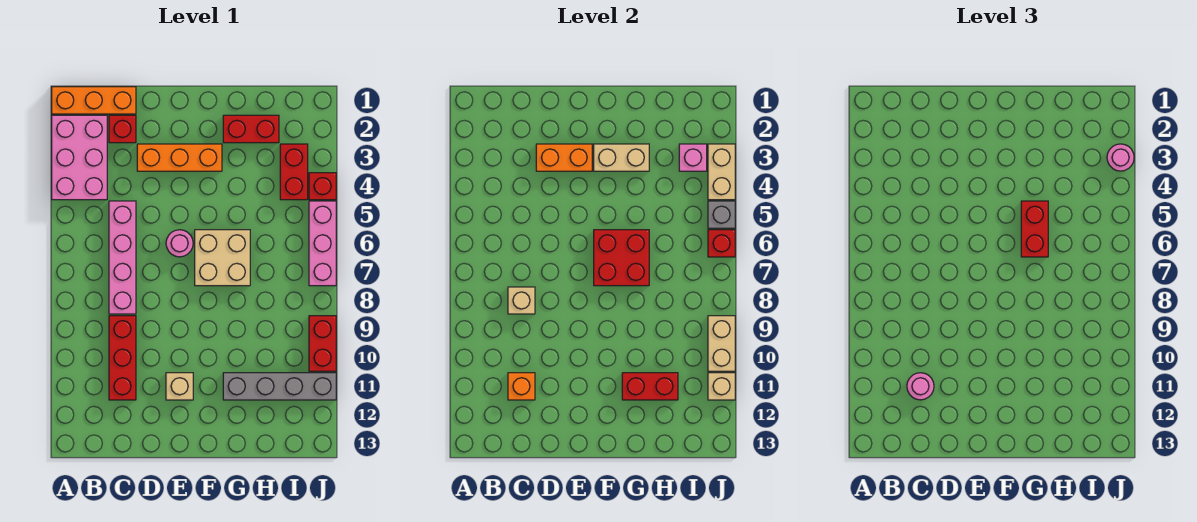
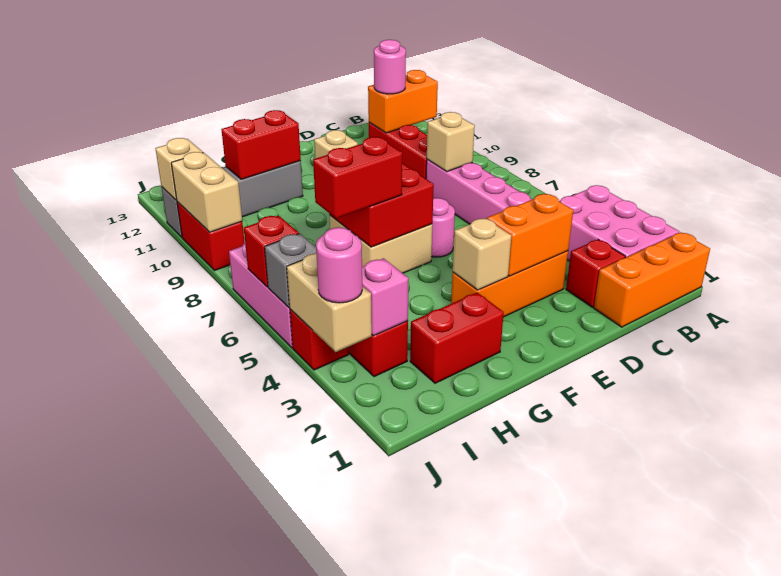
orange brick C11 level 2 -> orange brick B11:C11 level 2
tan brick F3:G3 level 2 -> tan brick F3 level 2
red brick G5:G6 level 3 -> red brick G6:H6 level 3

